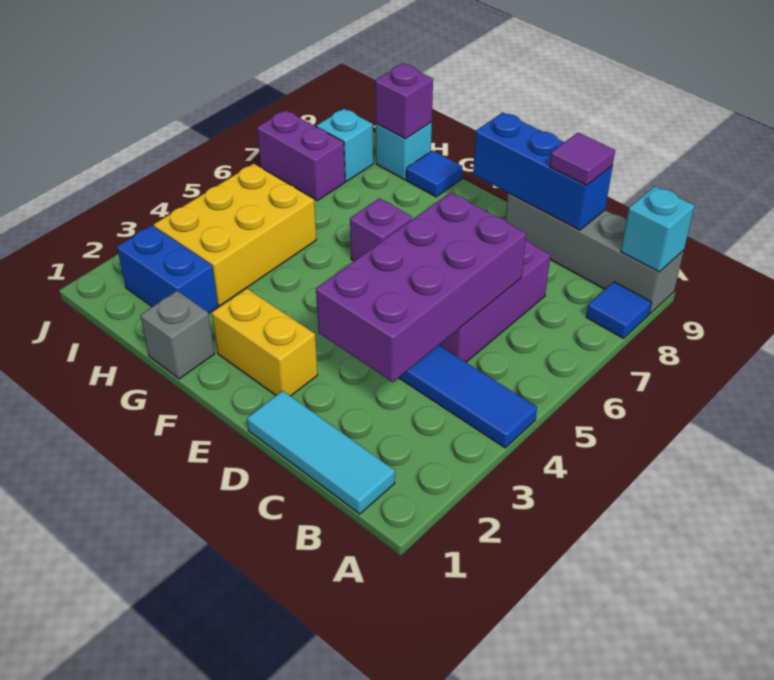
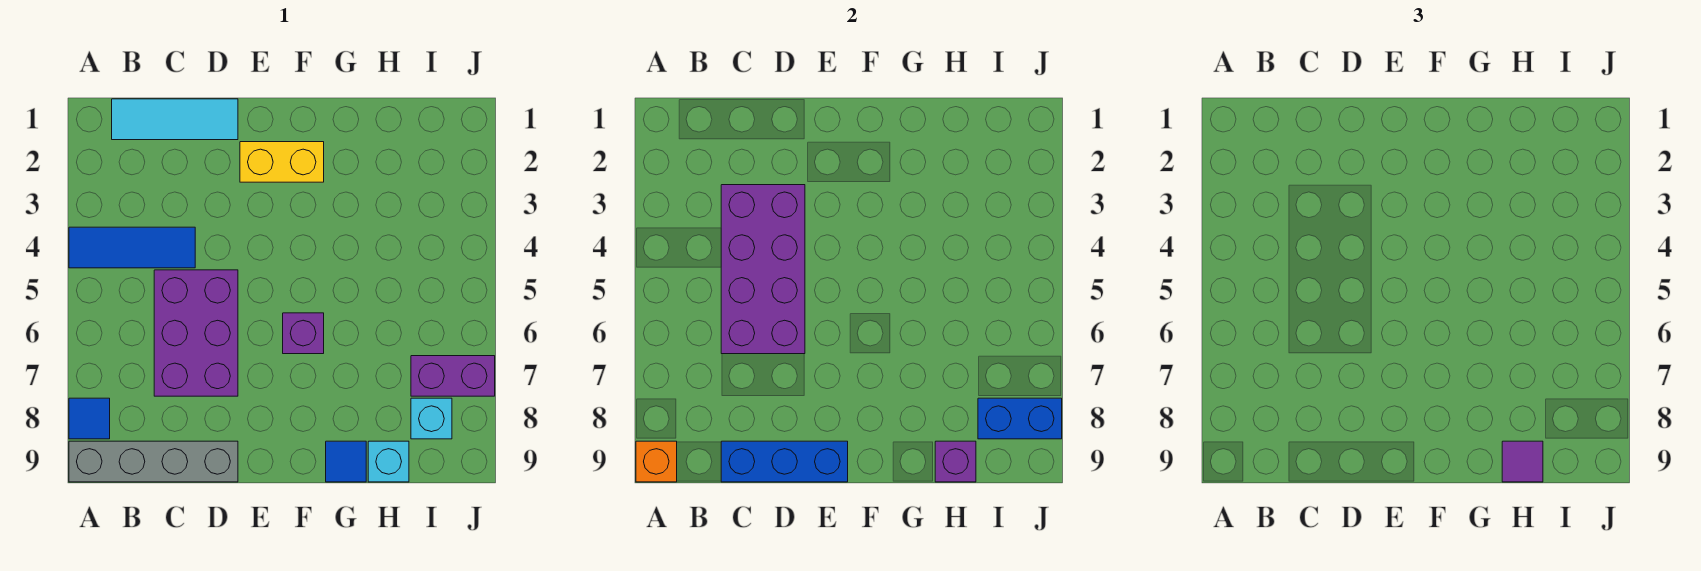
cyan brick A9 level 2 -> orange brick A9 level 2
purple tile C9 level 3 -> purple tile H9 level 3
grey brick G1 level 1 -> none
blue brick H2:I2 level 1 -> blue brick I8:J8 level 2
yellow brick H3:I5 level 1 -> none

